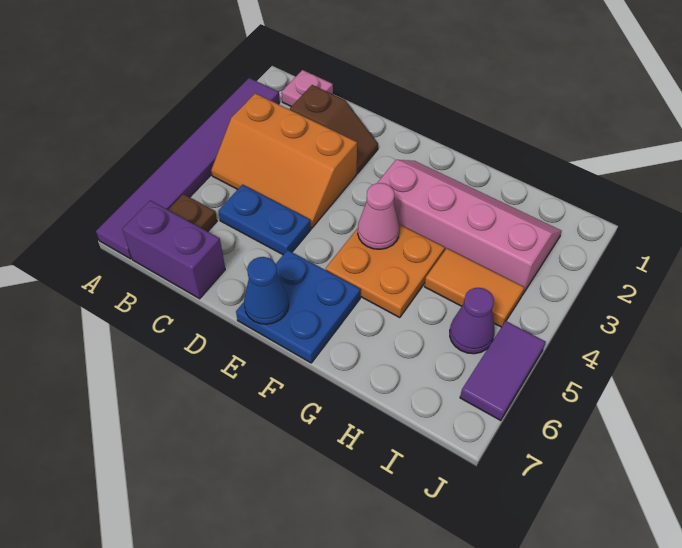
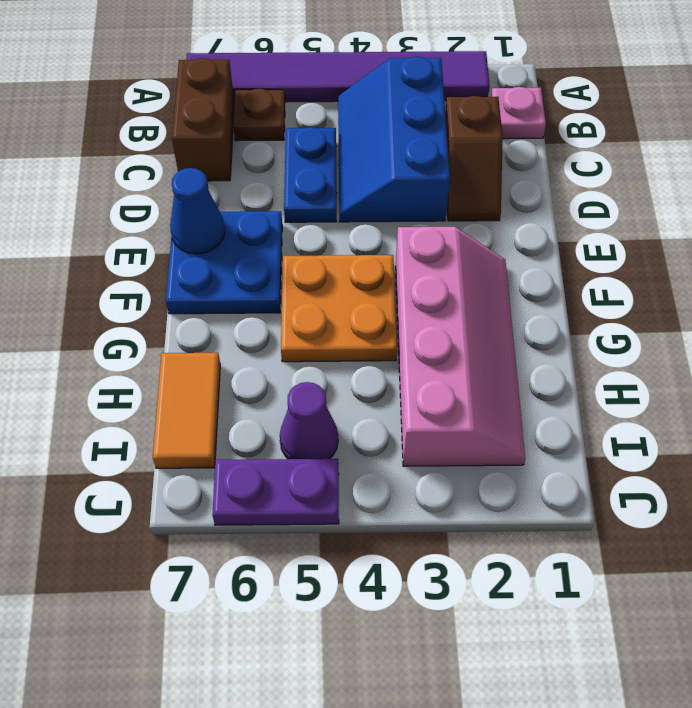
orange slope B3:D4 level 1 top 3 -> blue slope B3:D4 level 1 top 3
purple brick B7:C7 level 1 -> brown brick B7:C7 level 1
pink cone F4 level 2 -> none
orange tile H4:I4 level 1 -> orange tile H7:I7 level 1
purple tile J5:J6 level 1 -> purple plate J5:J6 level 1

